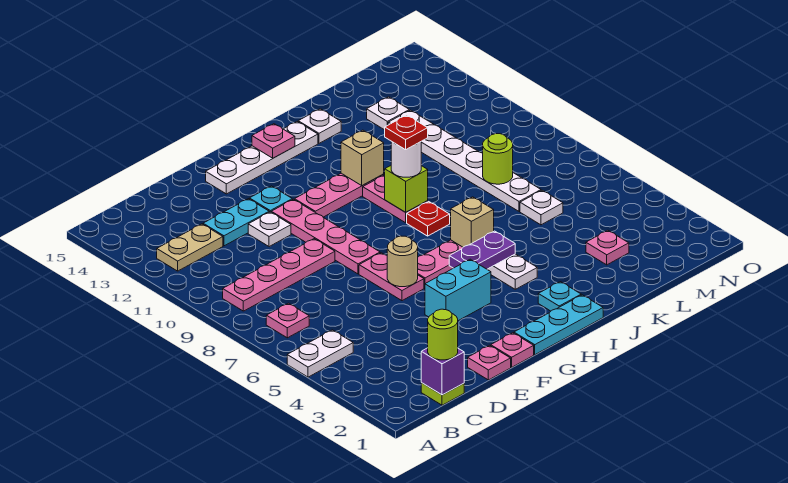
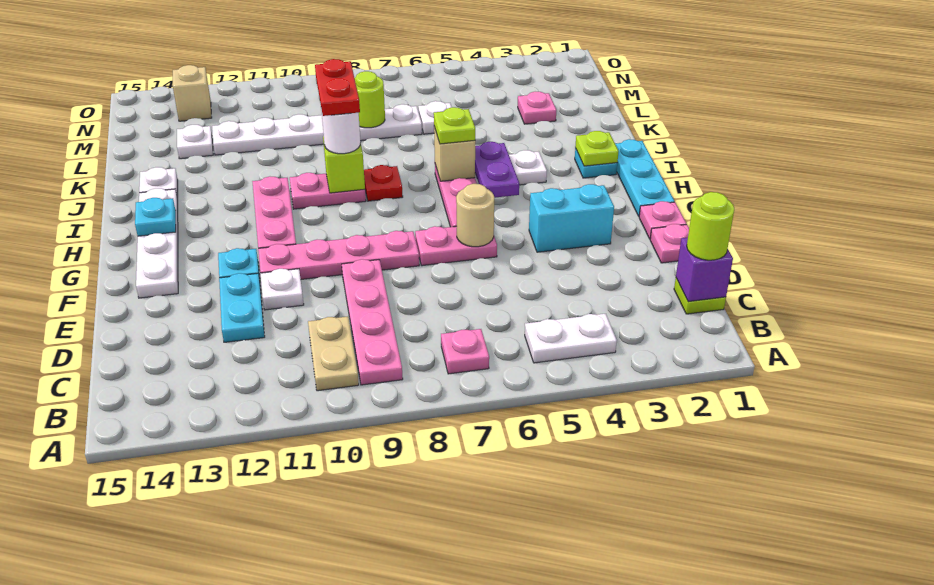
white plate A5:B5 level 1 -> white plate B4:B5 level 1
tan plate B12:C12 level 1 -> tan plate B10:C10 level 1
cyan brick F4:G4 level 1 -> cyan brick F3:F4 level 1
pink plate H14 level 2 -> cyan plate H14 level 2
none -> lime plate I2 level 2
none -> lime plate I6 level 3
red plate I9 level 4 -> red plate I9:J9 level 4
tan brick I11 level 2 -> tan brick N13 level 1

